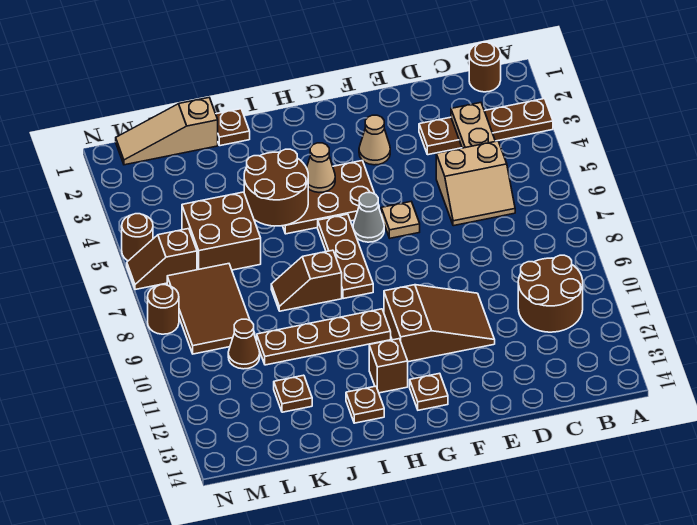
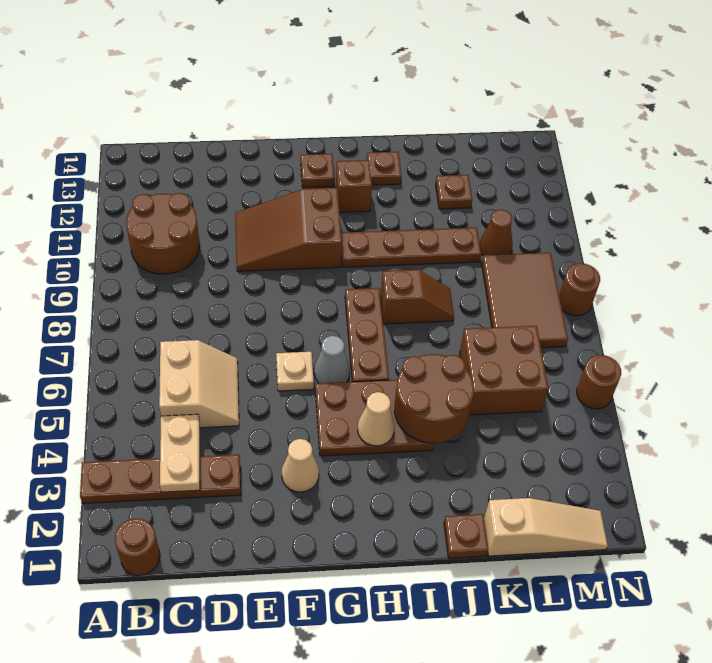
tan slope C5:D6 level 1 top 5 -> tan slope C5:D6 level 1 top C
brown slope M6:N6 level 1 top M -> none

